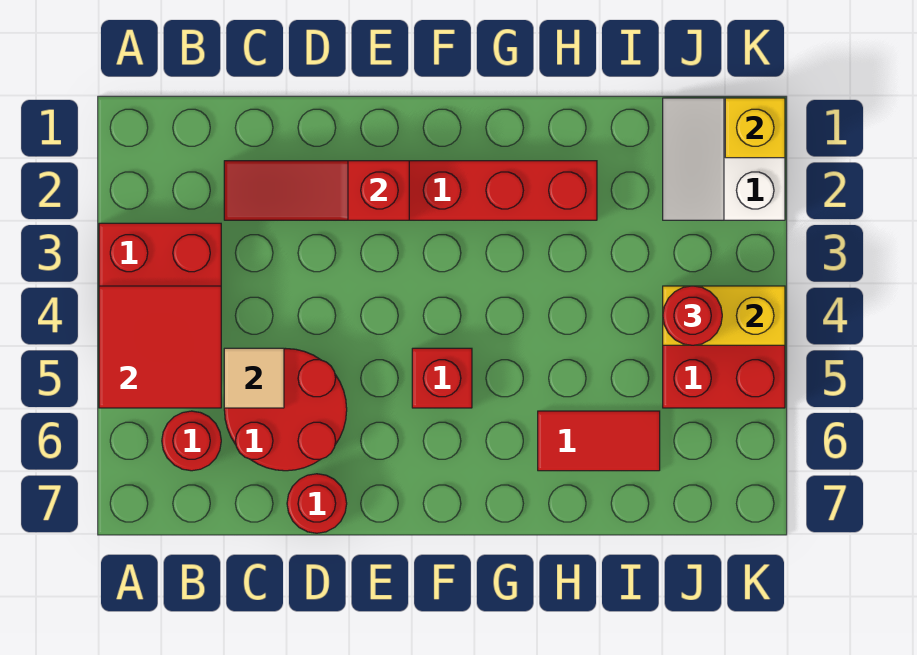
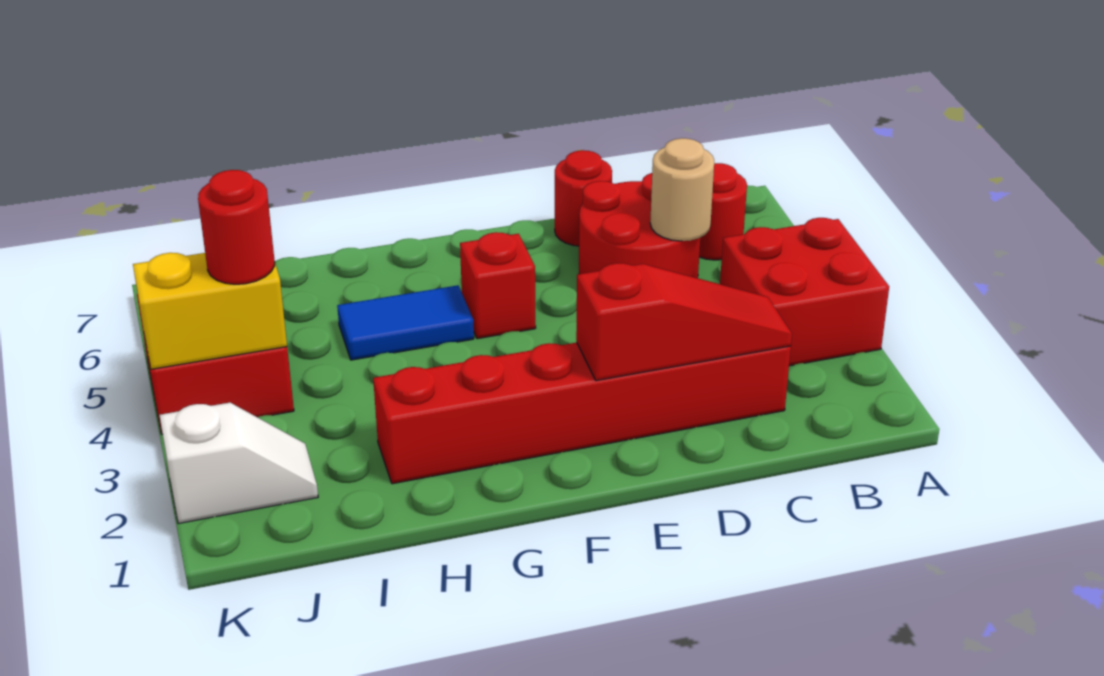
red tile A4:B5 level 2 -> none
tan tile C5 level 2 -> tan round brick C5 level 2
none -> blue tile G5:H5 level 1
red tile H6:I6 level 1 -> none
white slope J1:K2 level 1 top K -> white slope J2:K2 level 1 top K
yellow brick K1 level 2 -> none

